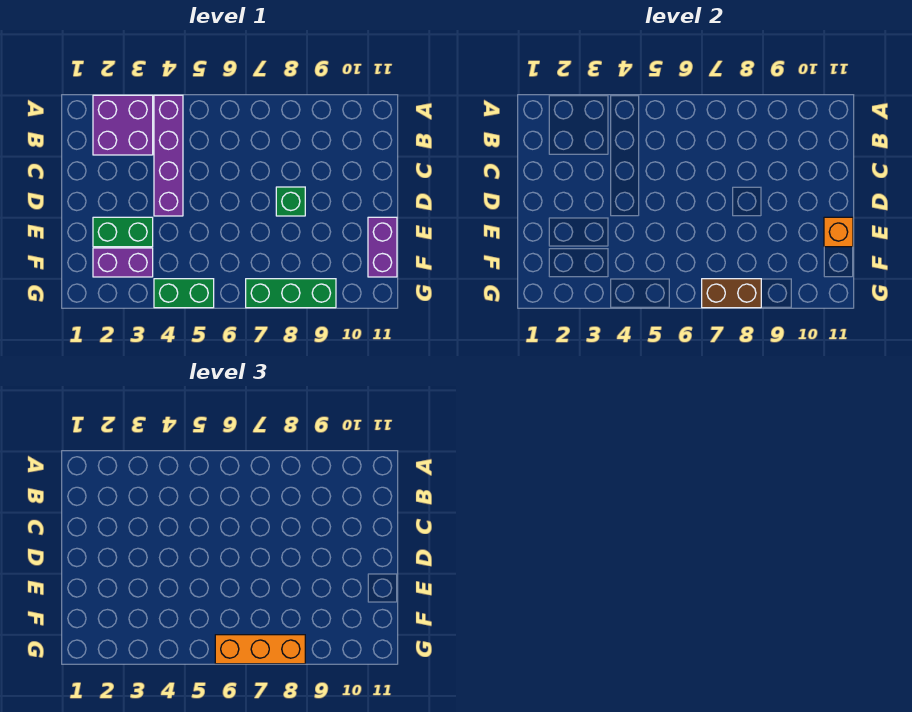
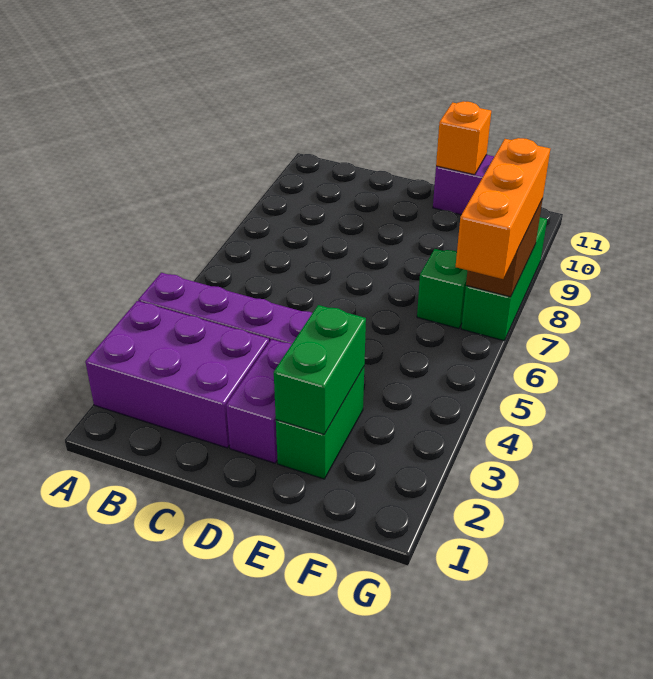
purple brick A2:B3 level 1 -> purple brick A2:C3 level 1
green brick D8 level 1 -> green brick F7 level 1
purple brick F2:F3 level 1 -> purple brick D2:D3 level 1
green brick G4:G5 level 1 -> green brick E2:E3 level 2

